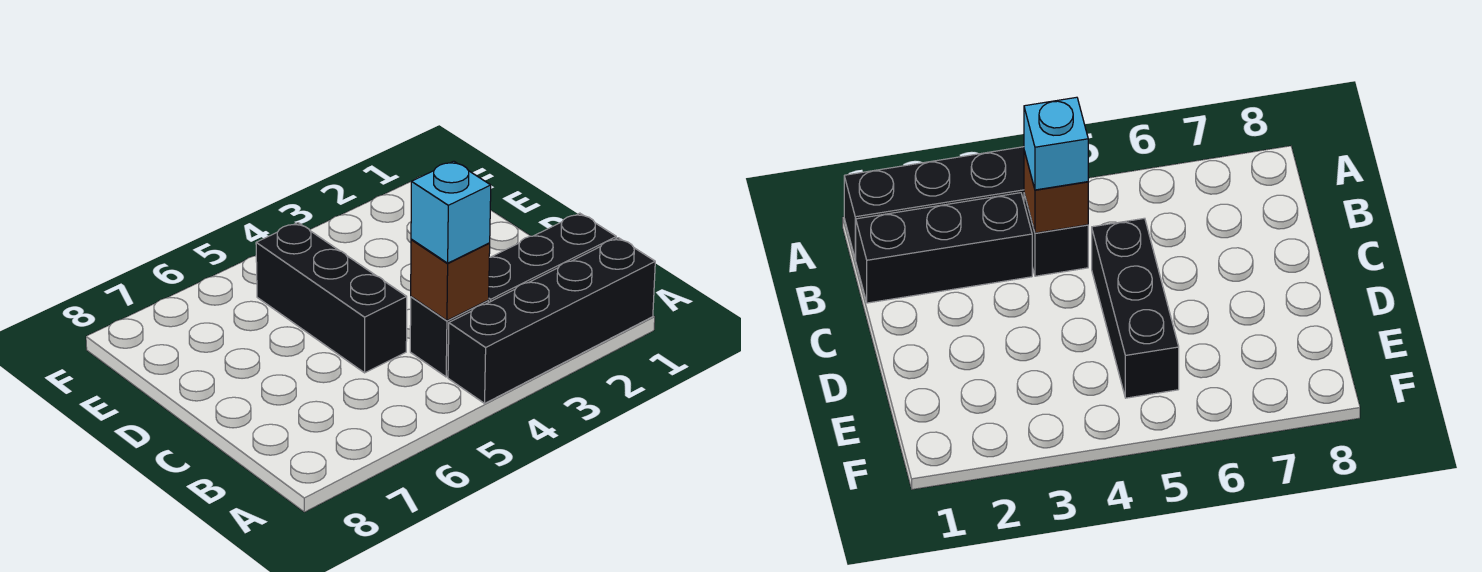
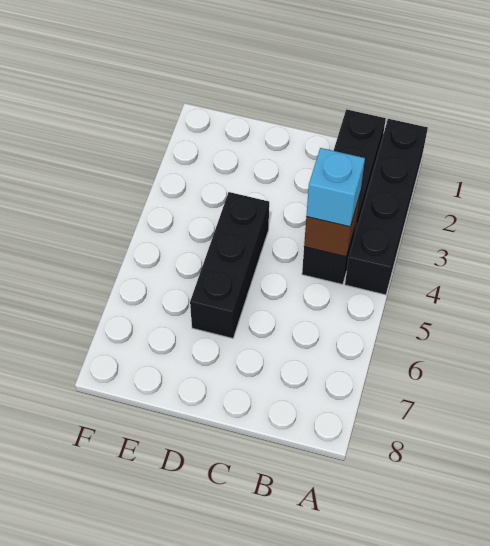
black brick C5:E5 level 1 -> black brick D4:D6 level 1

